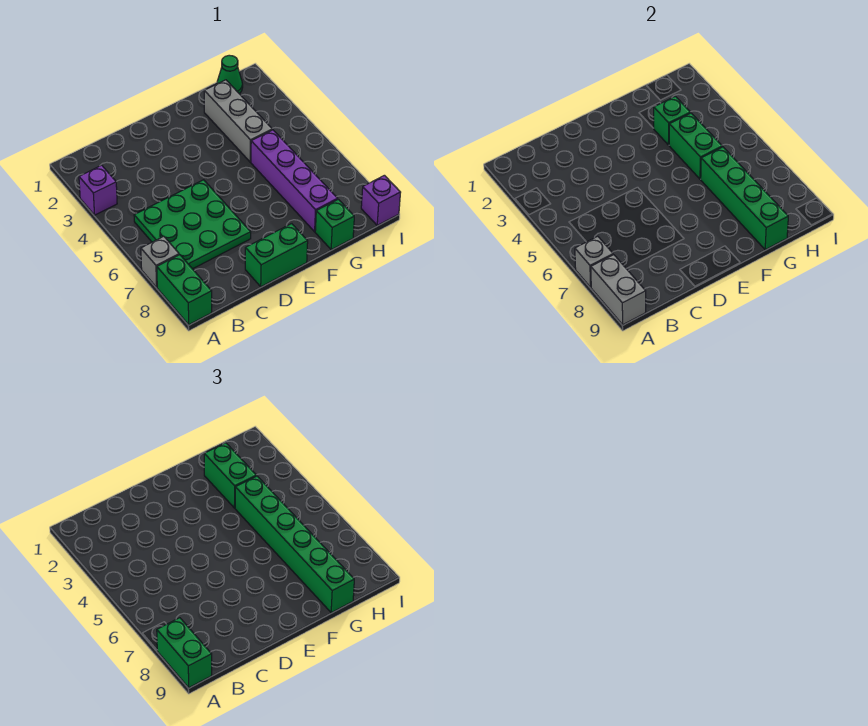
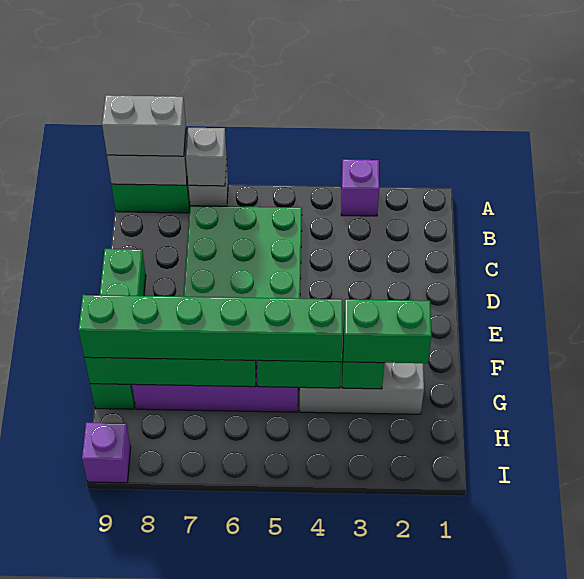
green brick A8:A9 level 3 -> grey brick A8:A9 level 3
green cone H1 level 1 -> none

